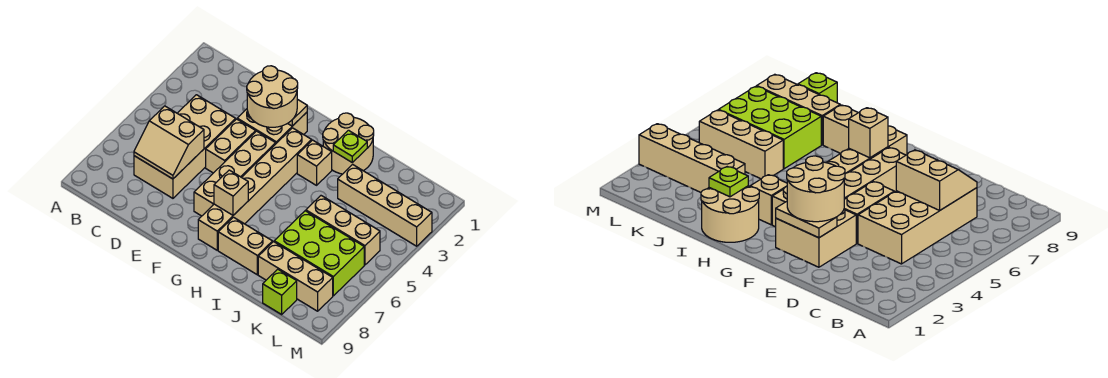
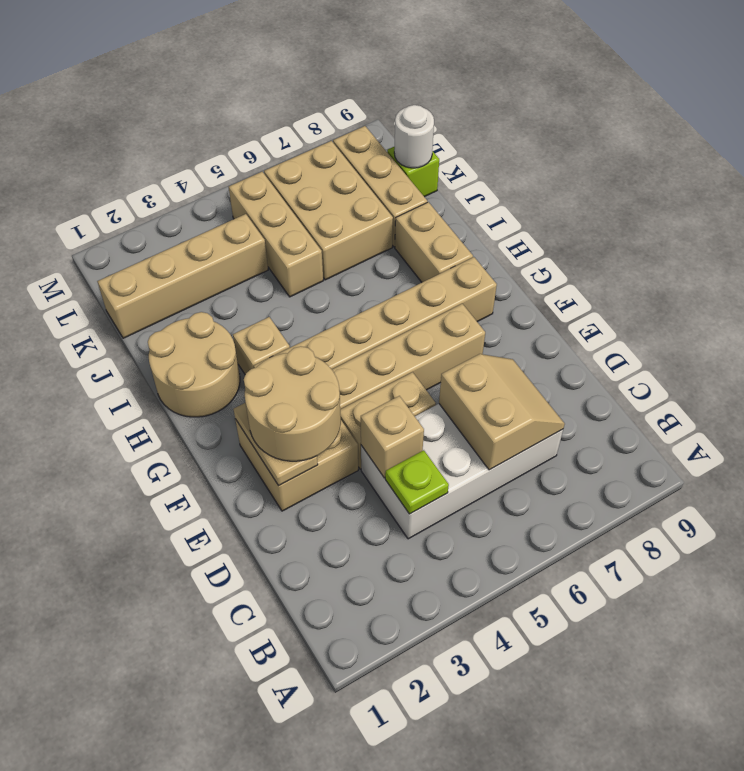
tan brick C4:D7 level 1 -> white brick C4:D7 level 1
tan brick G7 level 2 -> tan brick D4 level 2
lime plate I2 level 2 -> lime plate C4 level 2
tan brick J3:M3 level 1 -> tan brick K1:K4 level 1
lime brick J6:L7 level 1 -> tan brick J6:L7 level 1
none -> white round brick K9 level 2

